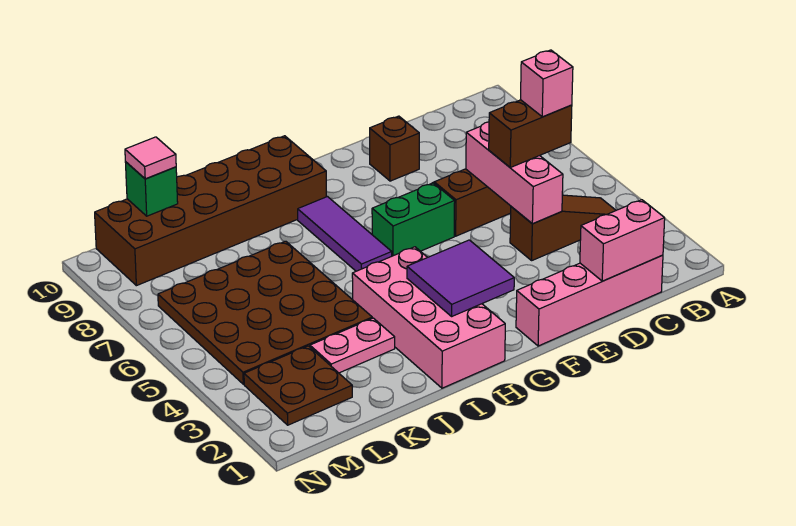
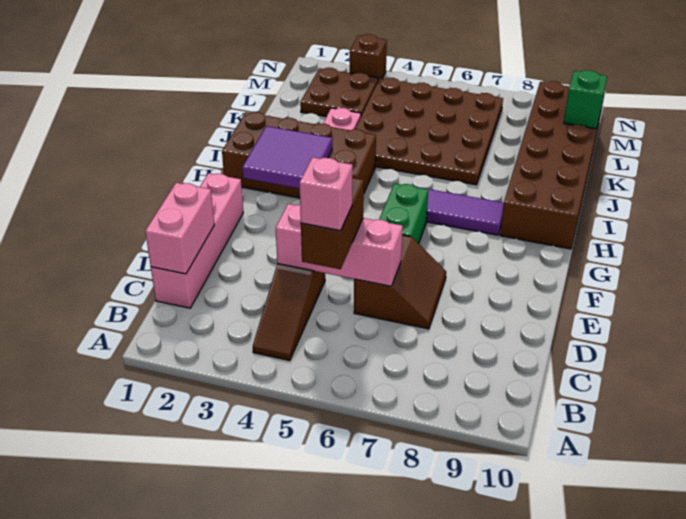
brown brick E9 level 1 -> brown brick N3 level 1
pink brick H1:I4 level 1 -> brown brick H1:I4 level 1
pink tile L10 level 3 -> none

